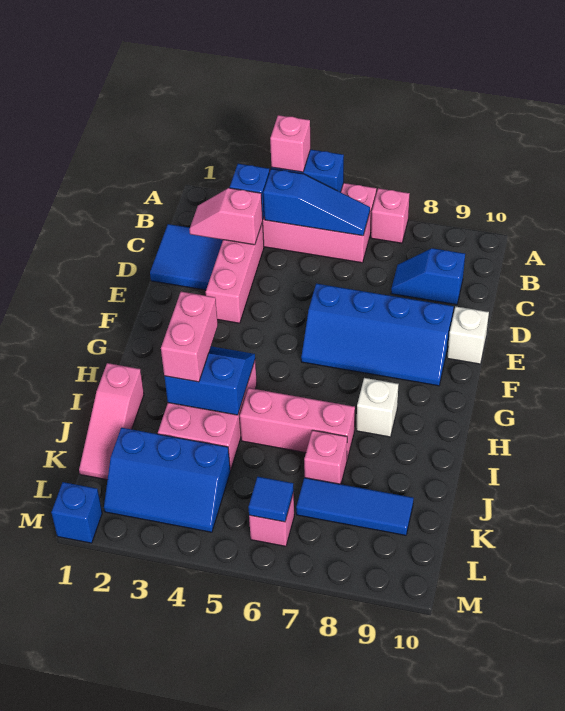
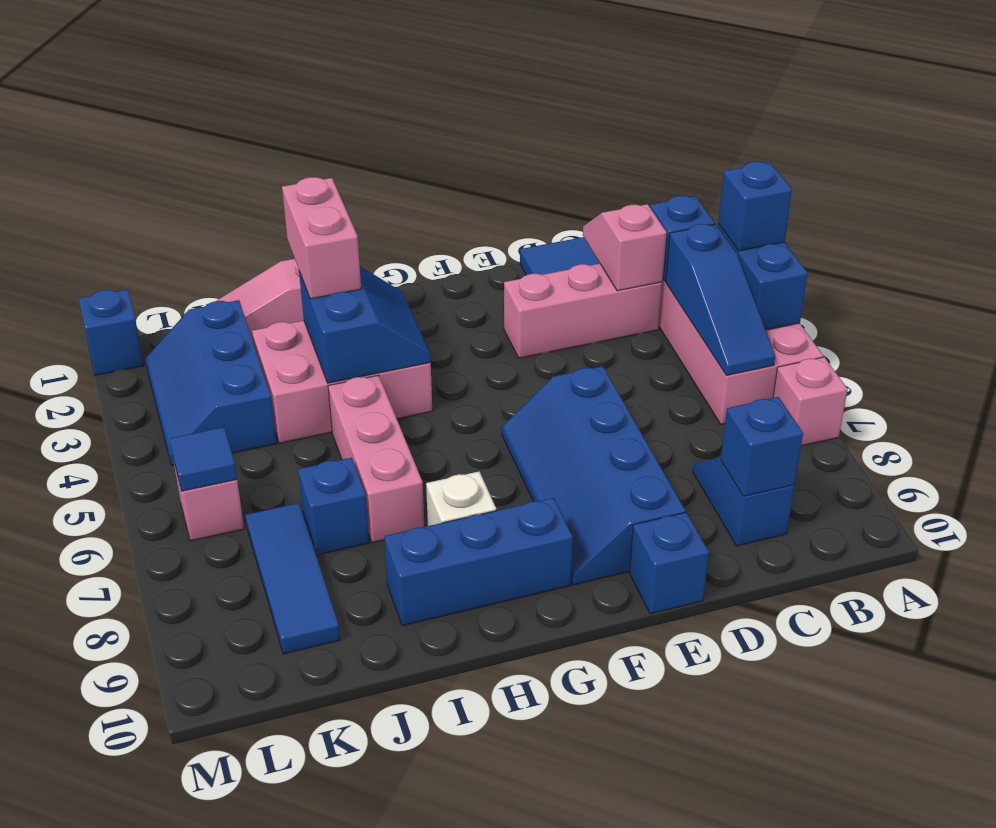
pink brick A4 level 3 -> blue brick A4 level 3
none -> blue brick C9 level 2
white brick E10 level 1 -> blue brick E10 level 1
none -> blue brick G9:I9 level 1
pink brick H3:I3 level 3 -> pink brick I2:I3 level 3
pink brick J7 level 1 -> blue brick J7 level 1

